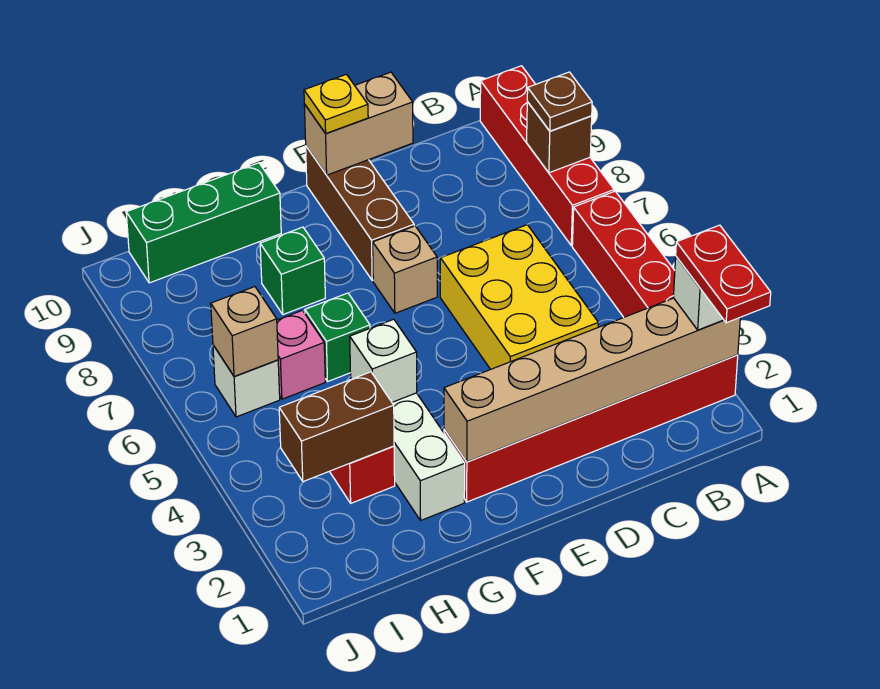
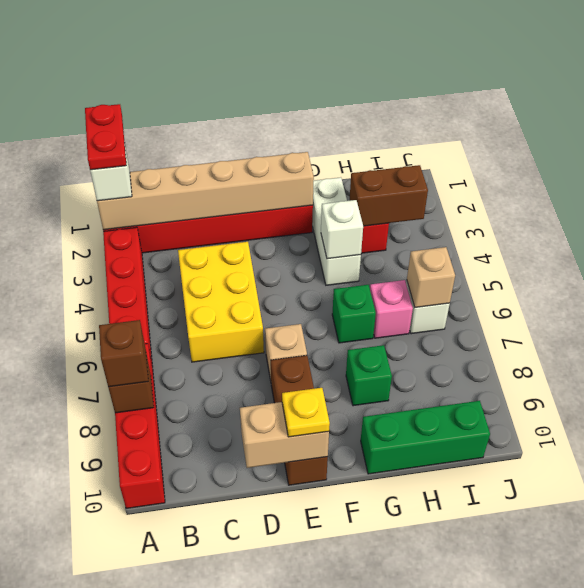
brown plate A8 level 3 -> brown brick A8 level 3

